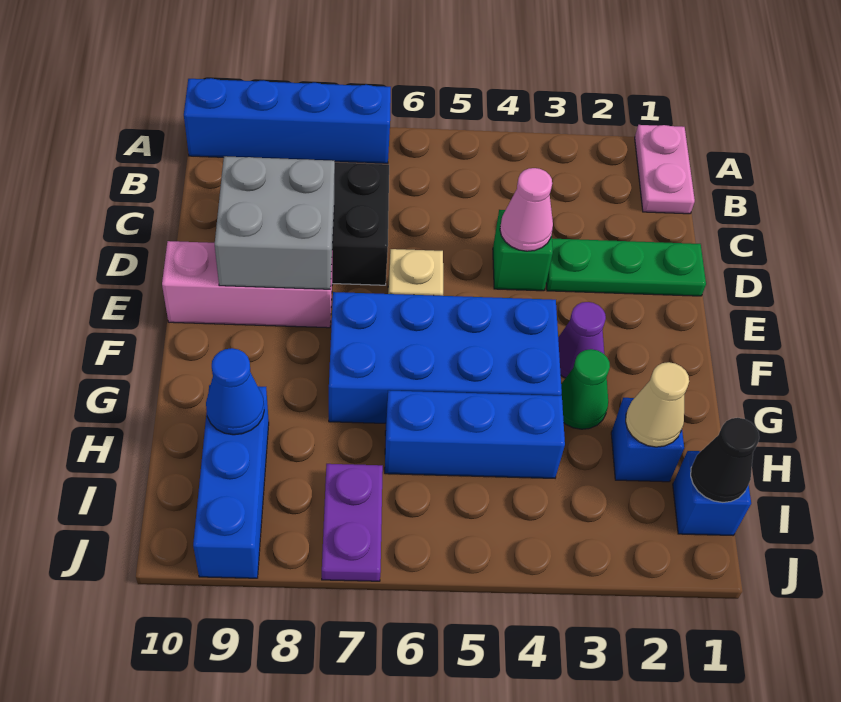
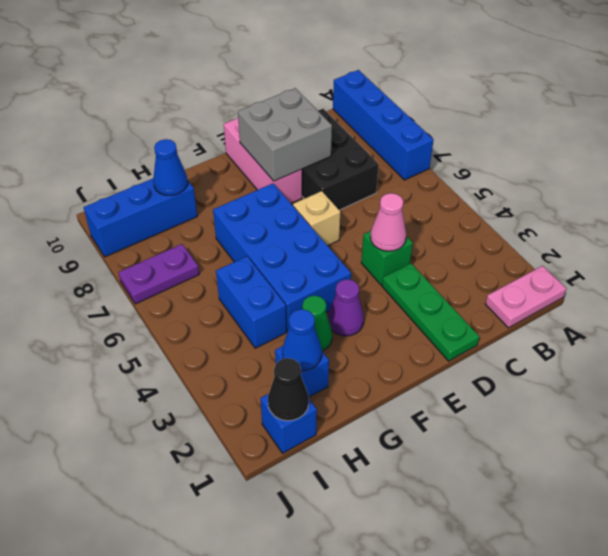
tan cone H2 level 2 -> blue cone H2 level 2
blue brick H4:H6 level 1 -> blue brick H4:H5 level 1

